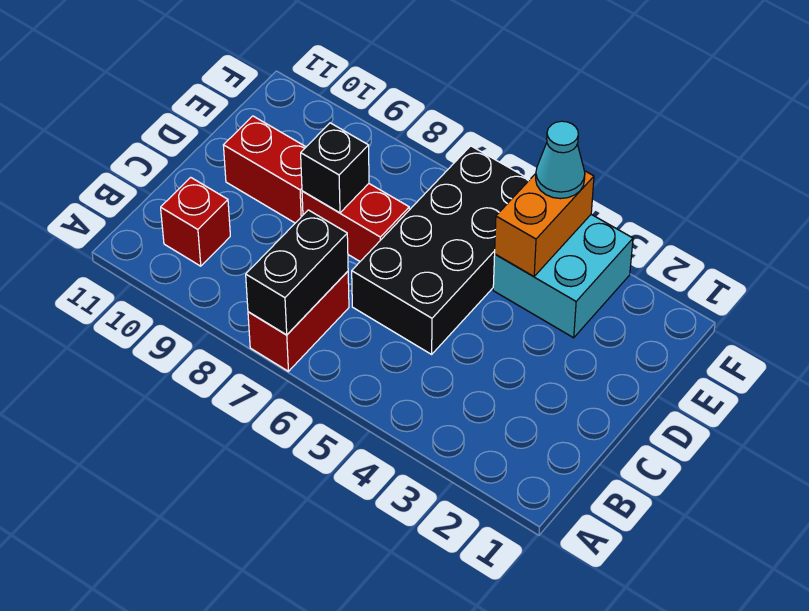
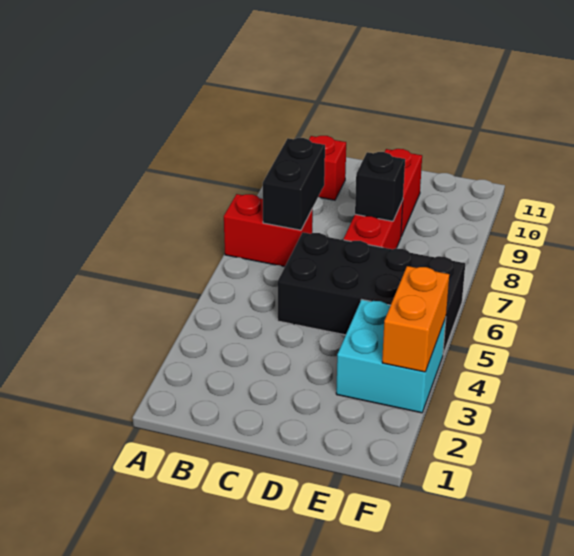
black brick A7:B7 level 2 -> black brick B7:B8 level 2
orange brick E4:F4 level 2 -> orange brick F3:F4 level 2
cyan cone F4 level 3 -> none

